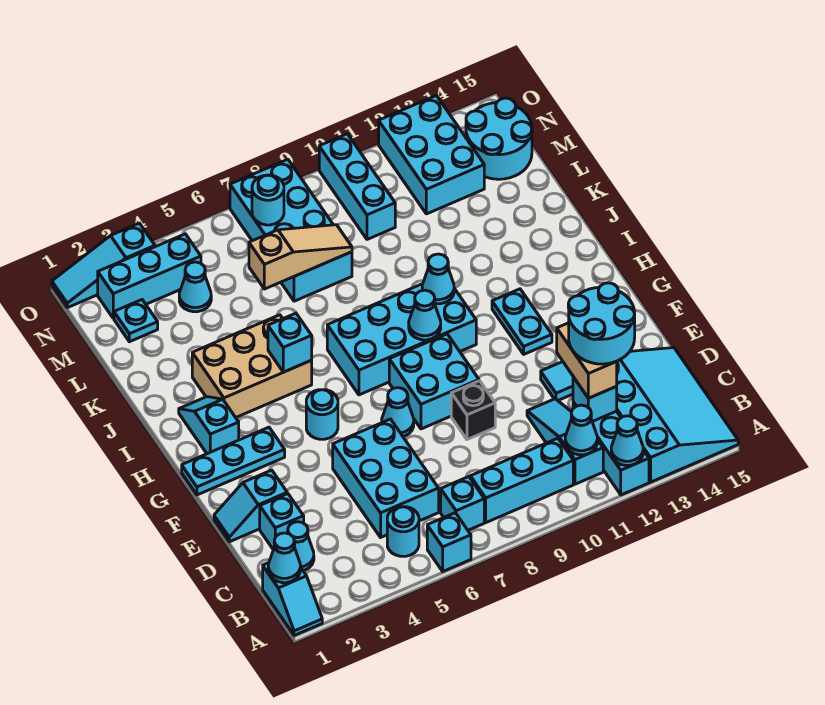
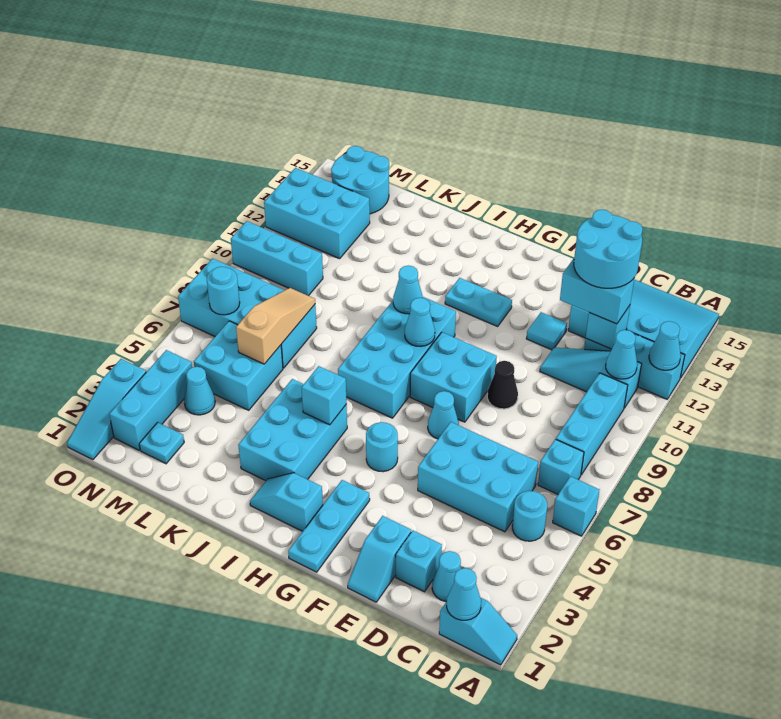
tan brick C12:D12 level 3 -> cyan brick C12:D12 level 3
black brick E9 level 1 -> black cone E9 level 1
tan brick I3:J5 level 1 -> cyan brick I3:J5 level 1
none -> cyan brick L5:M6 level 1

